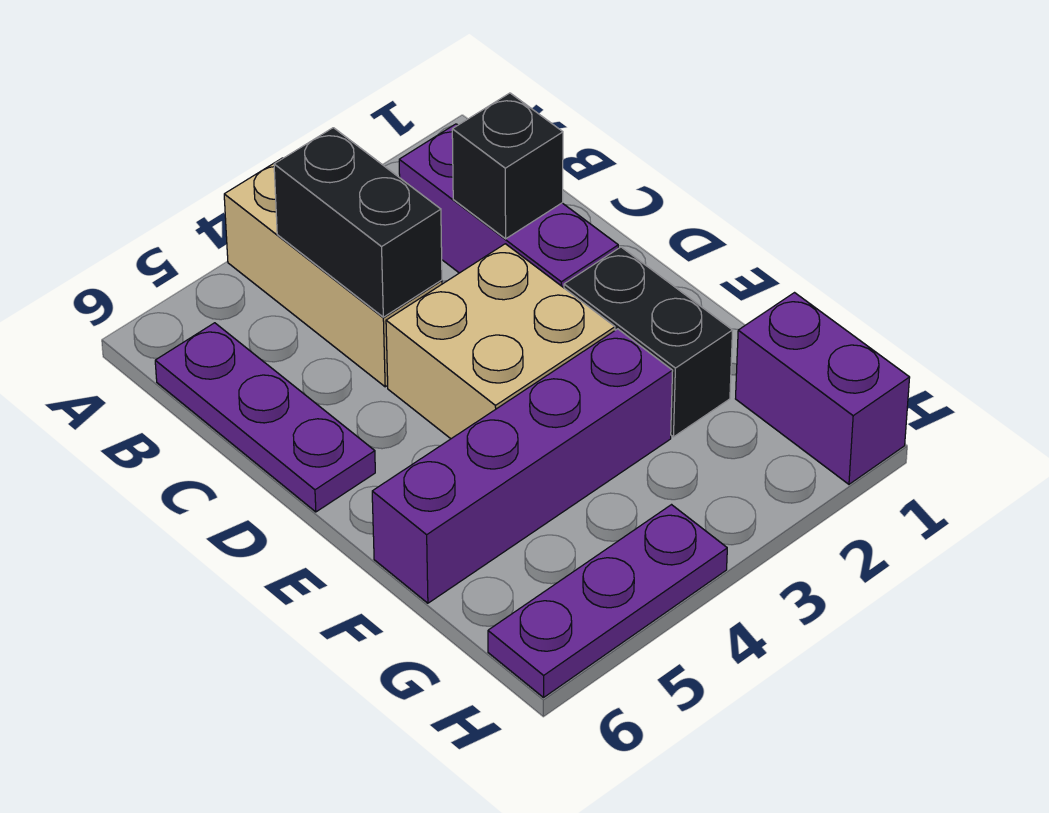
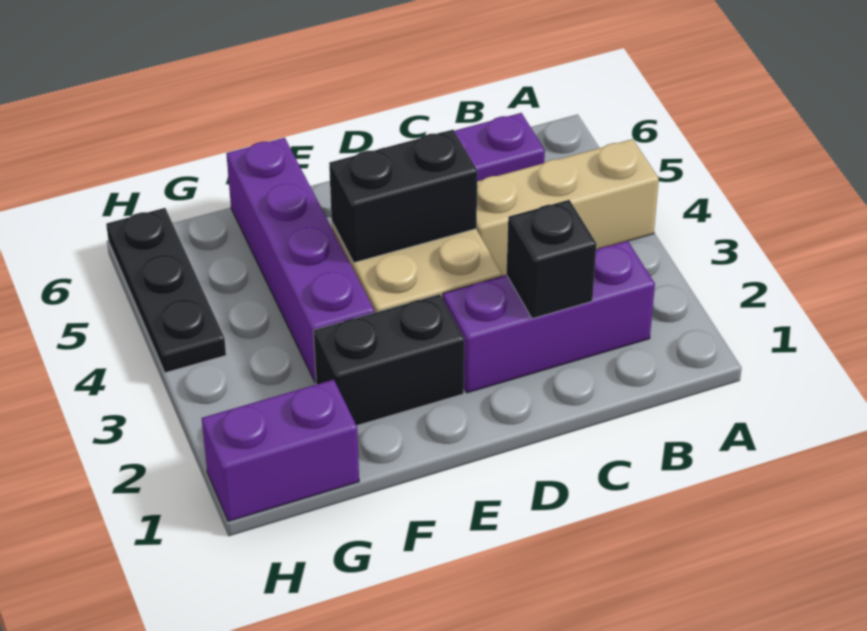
black brick B4:C4 level 2 -> black brick D4:E4 level 2
purple plate H4:H6 level 1 -> black plate H4:H6 level 1

